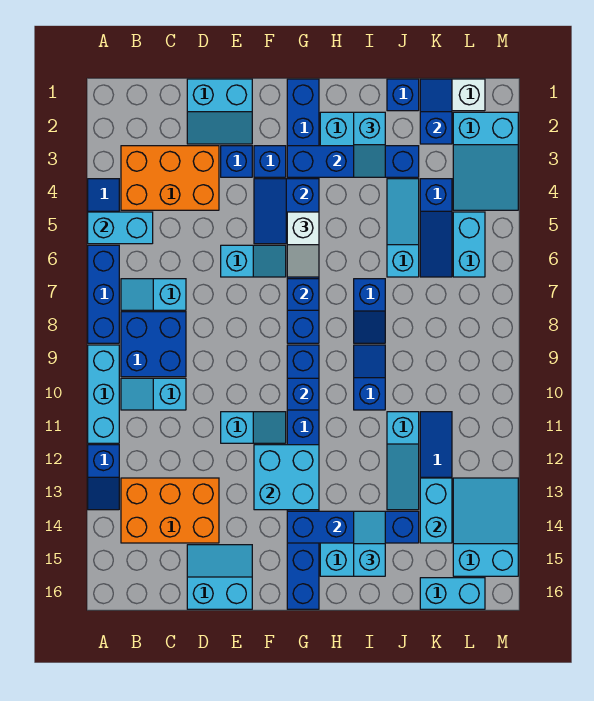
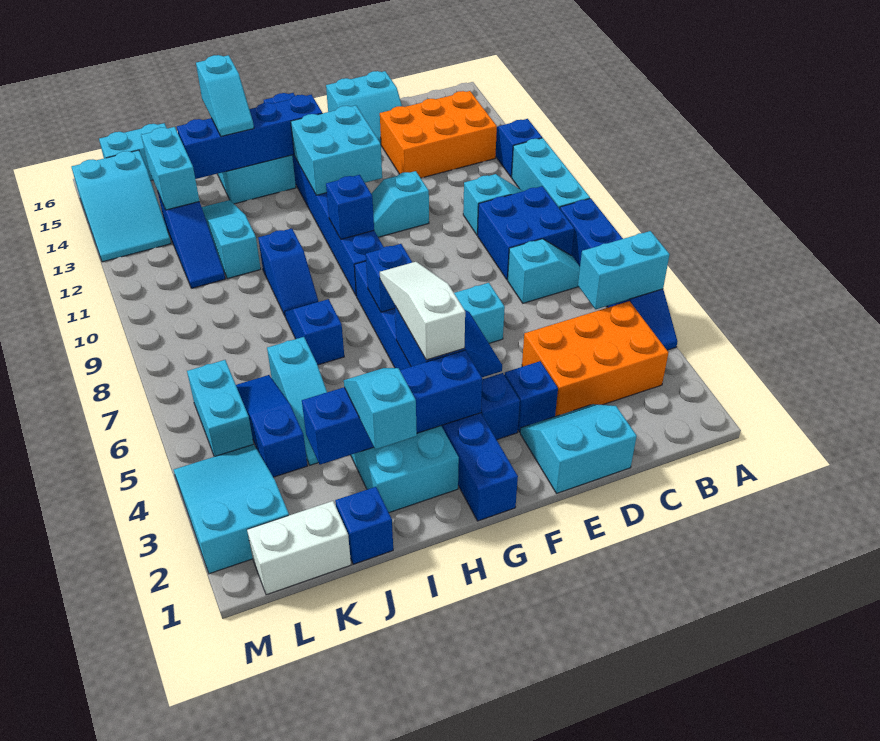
white slope G5:G6 level 3 top 5 -> white slope G4:G6 level 3 top 4
blue slope K1:K2 level 2 top 2 -> none

